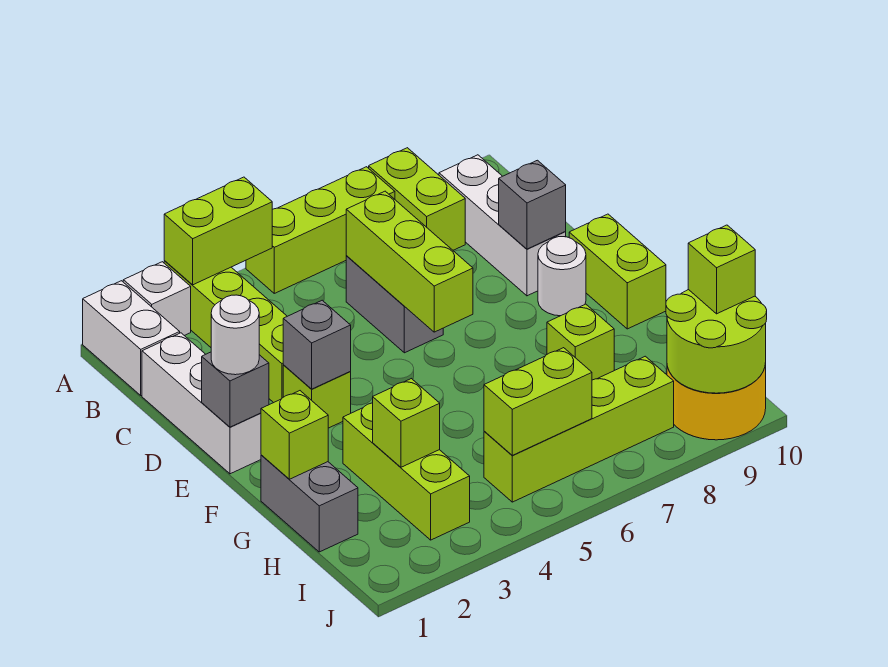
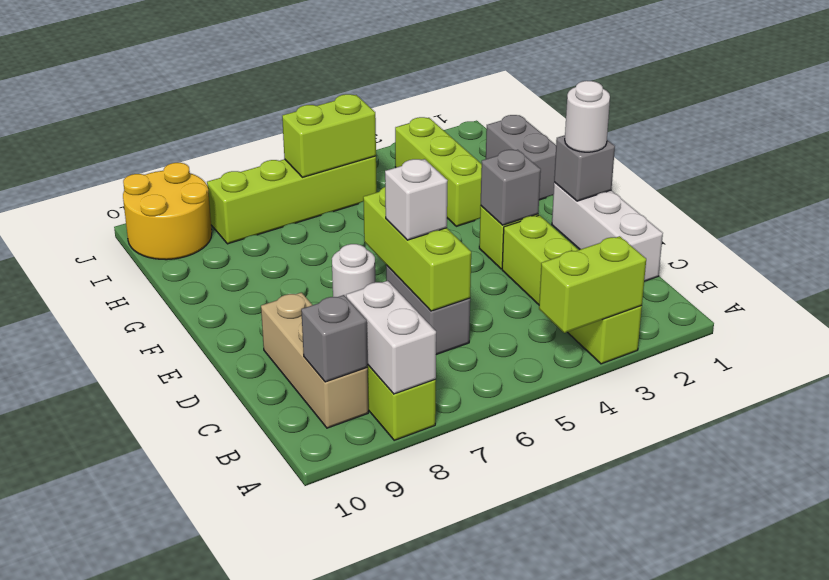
white brick A1:B1 level 1 -> white brick A8:B8 level 2
white brick A2 level 1 -> white brick D6 level 3
lime brick A5:A7 level 1 -> none
white brick B9:D9 level 1 -> tan brick B9:D9 level 1
grey brick D9 level 2 -> grey brick B9 level 2
white round brick E9 level 1 -> white round brick E7 level 1
lime brick E10:F10 level 1 -> none
lime brick G1 level 2 -> none
lime brick G8 level 1 -> none
lime brick H3 level 2 -> none
lime round brick I9:J10 level 2 -> none
lime brick I10 level 3 -> none

